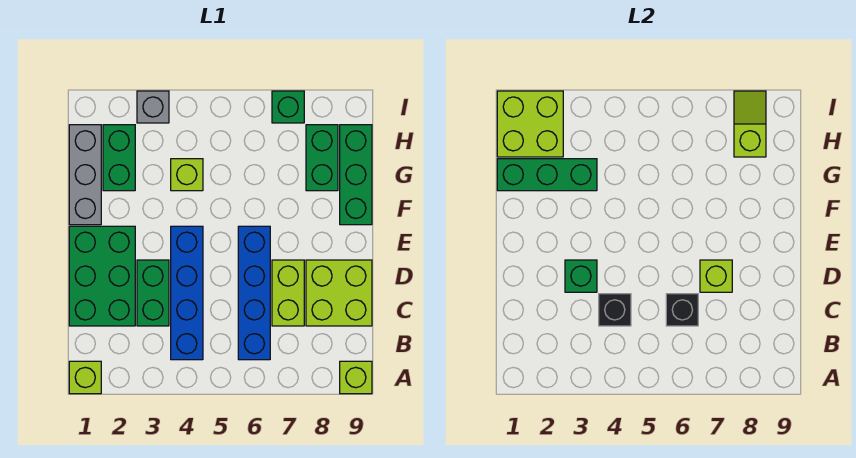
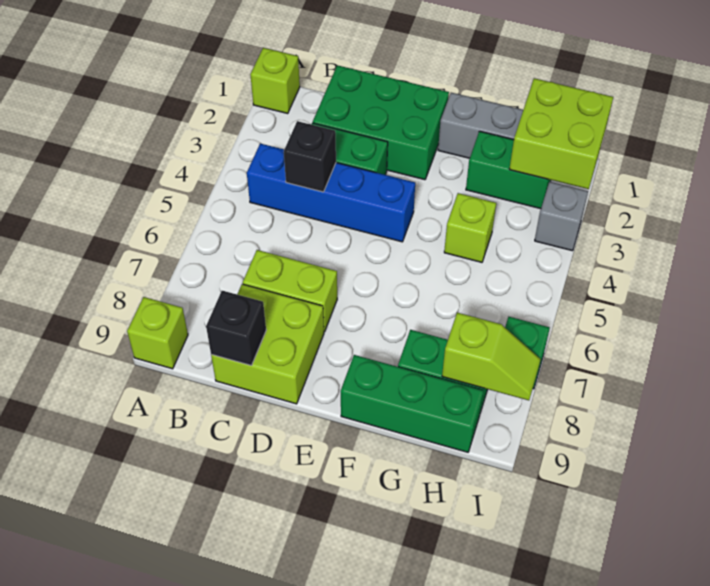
blue brick B6:E6 level 1 -> none
black brick C6 level 2 -> black brick C9 level 2
green brick D3 level 2 -> none
lime brick D7 level 2 -> none
green brick G1:G3 level 2 -> none

